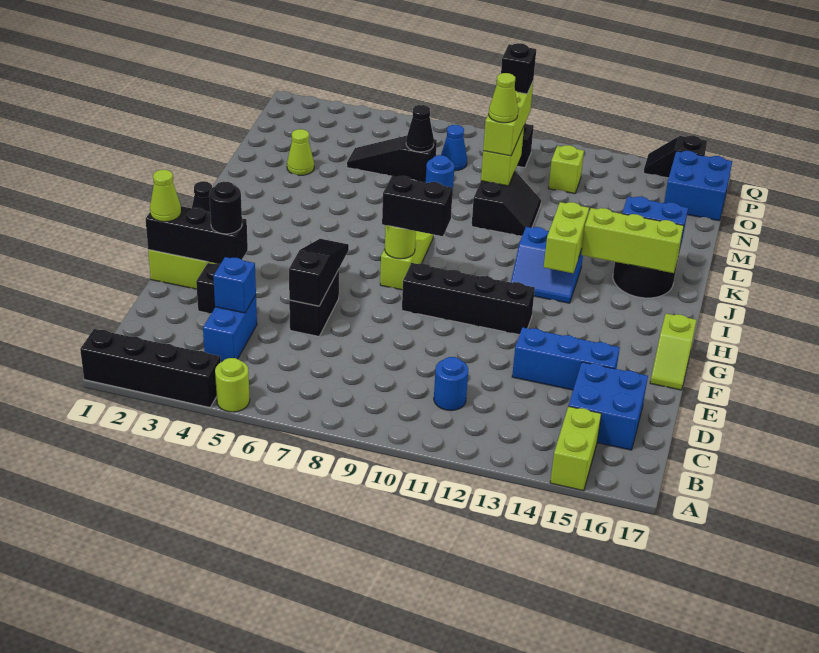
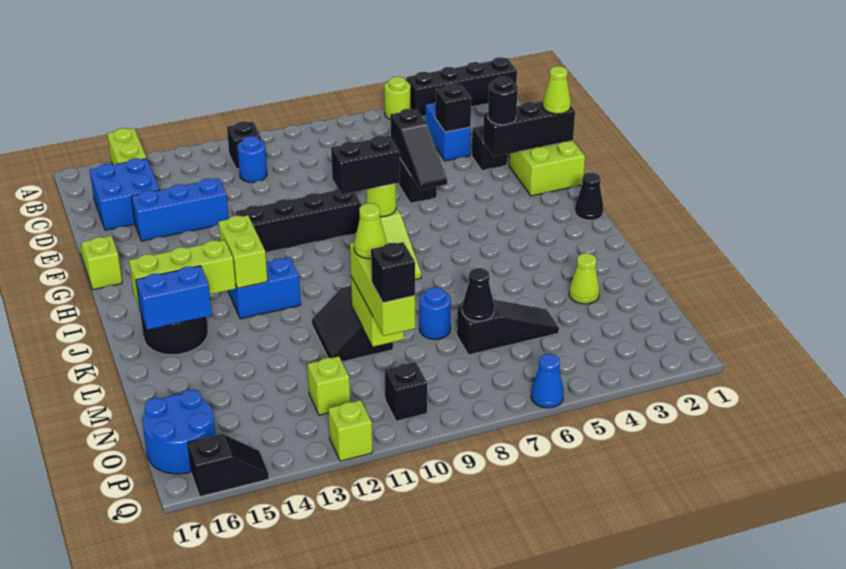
none -> black brick B11 level 1
blue brick D4 level 2 -> black brick D4 level 2
blue cone O8 level 1 -> blue cone Q6 level 1
blue brick O16:P17 level 1 -> blue round brick O16:P17 level 1
none -> lime brick Q12 level 1

